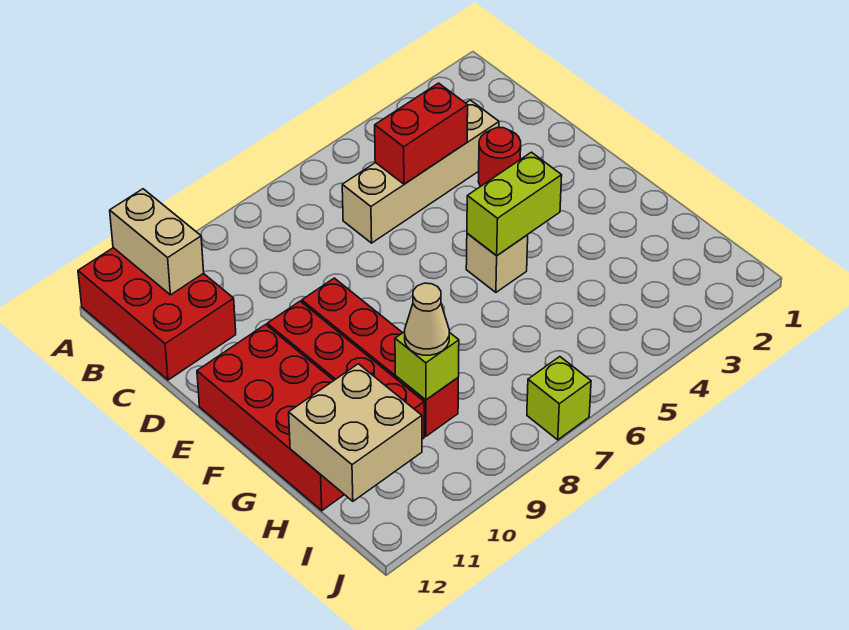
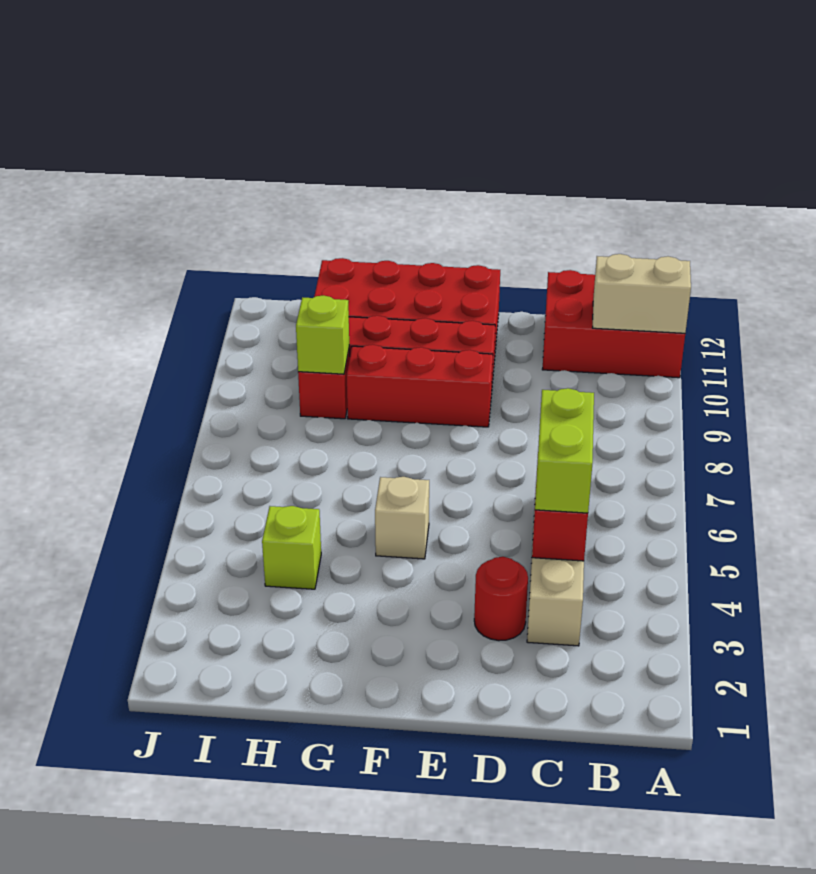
lime brick F4:F5 level 2 -> lime brick C4:C5 level 3
tan cone H9 level 3 -> none
tan brick H11:I12 level 2 -> none
lime brick J7 level 1 -> lime brick H4 level 1

